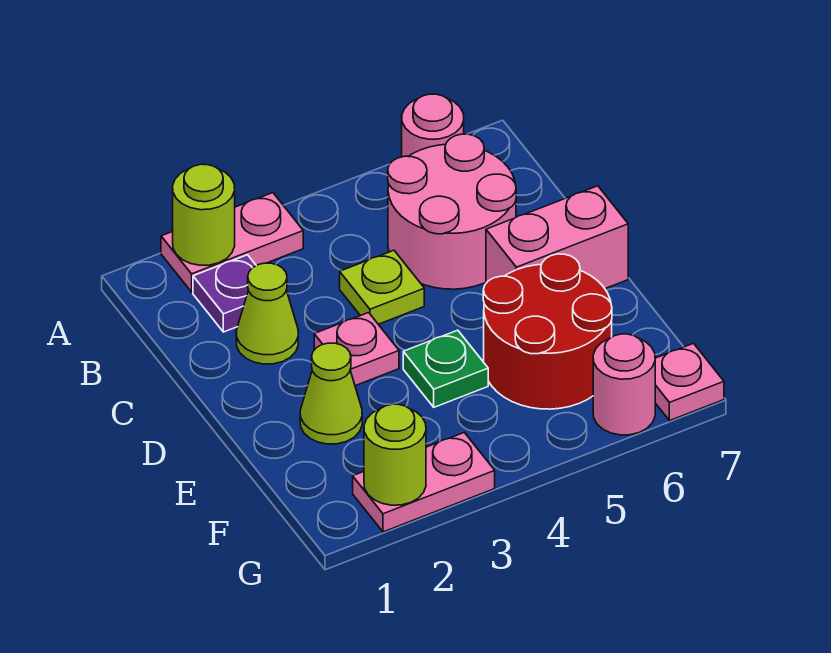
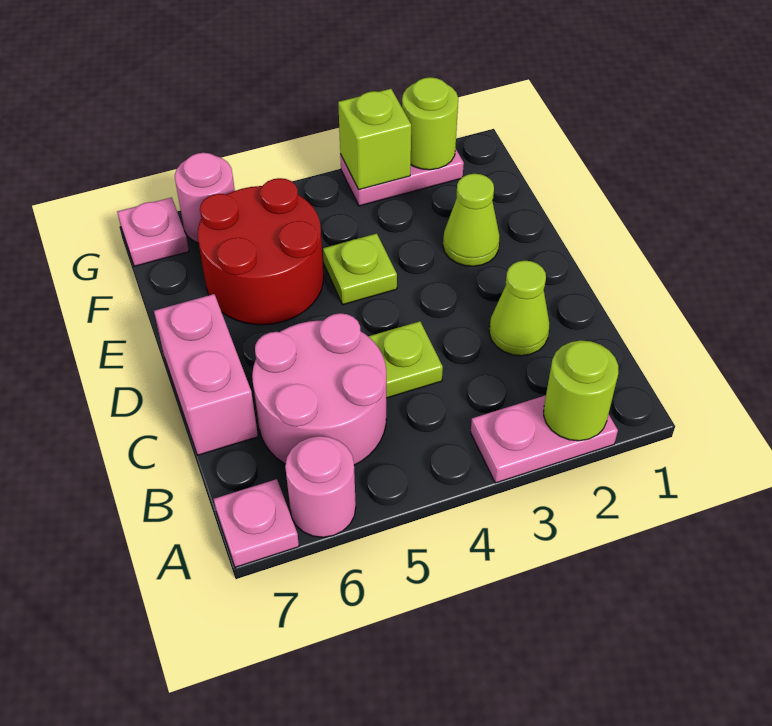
purple plate B2 level 1 -> none
pink plate D3 level 1 -> pink plate A7 level 1
pink brick D6:D7 level 1 -> pink brick C7:D7 level 1
green plate E4 level 1 -> lime plate E4 level 1
none -> lime brick G3 level 2

